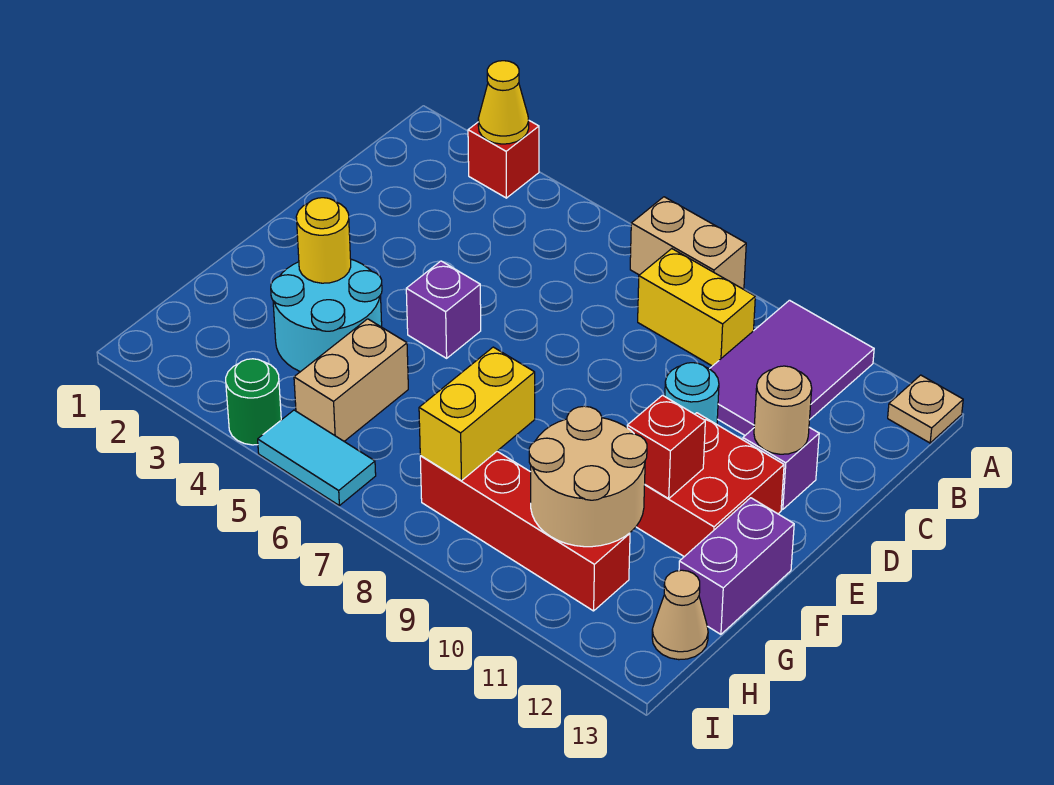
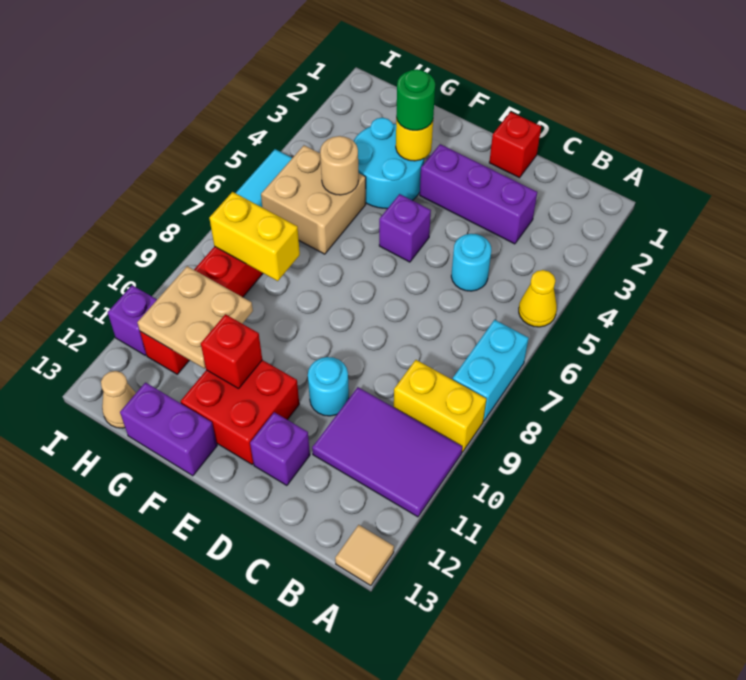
red brick A3 level 1 -> red brick D1 level 1
yellow cone A3 level 2 -> yellow cone A5 level 1
tan brick A7:A8 level 1 -> cyan brick A7:A8 level 1
tan plate A13 level 1 -> tan tile A13 level 1
yellow brick B8:B9 level 1 -> yellow brick A9:B9 level 1
none -> purple brick C3:E3 level 1
none -> cyan round brick C5 level 1
tan round brick D12 level 2 -> tan round brick G5 level 2
tan brick G5:H5 level 1 -> tan brick G5:H6 level 1
tan round brick G10:H11 level 2 -> tan plate G10:H11 level 2
green round brick I4 level 1 -> green round brick F3 level 3
none -> purple brick I11 level 1

